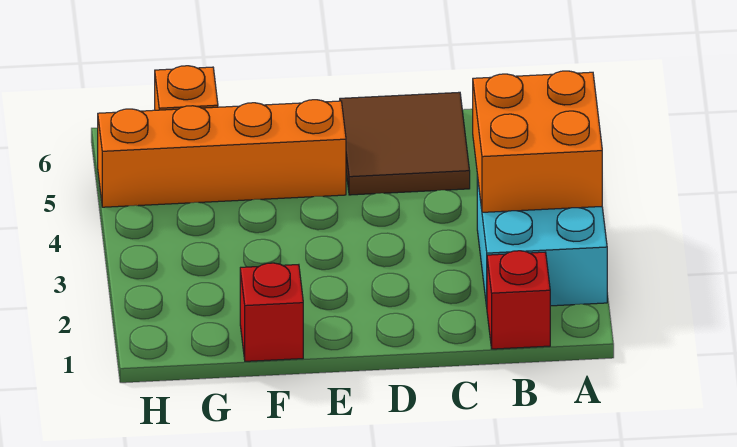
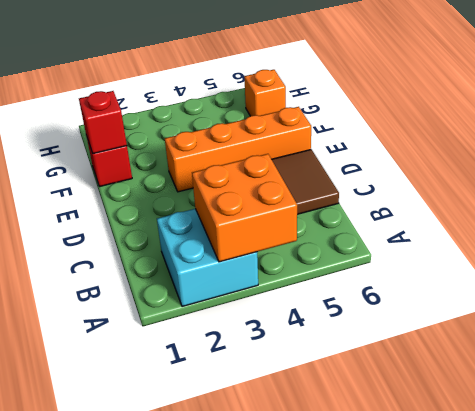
red brick B1 level 1 -> red brick F1 level 2
orange brick E5:H5 level 1 -> orange brick E3:E6 level 1

